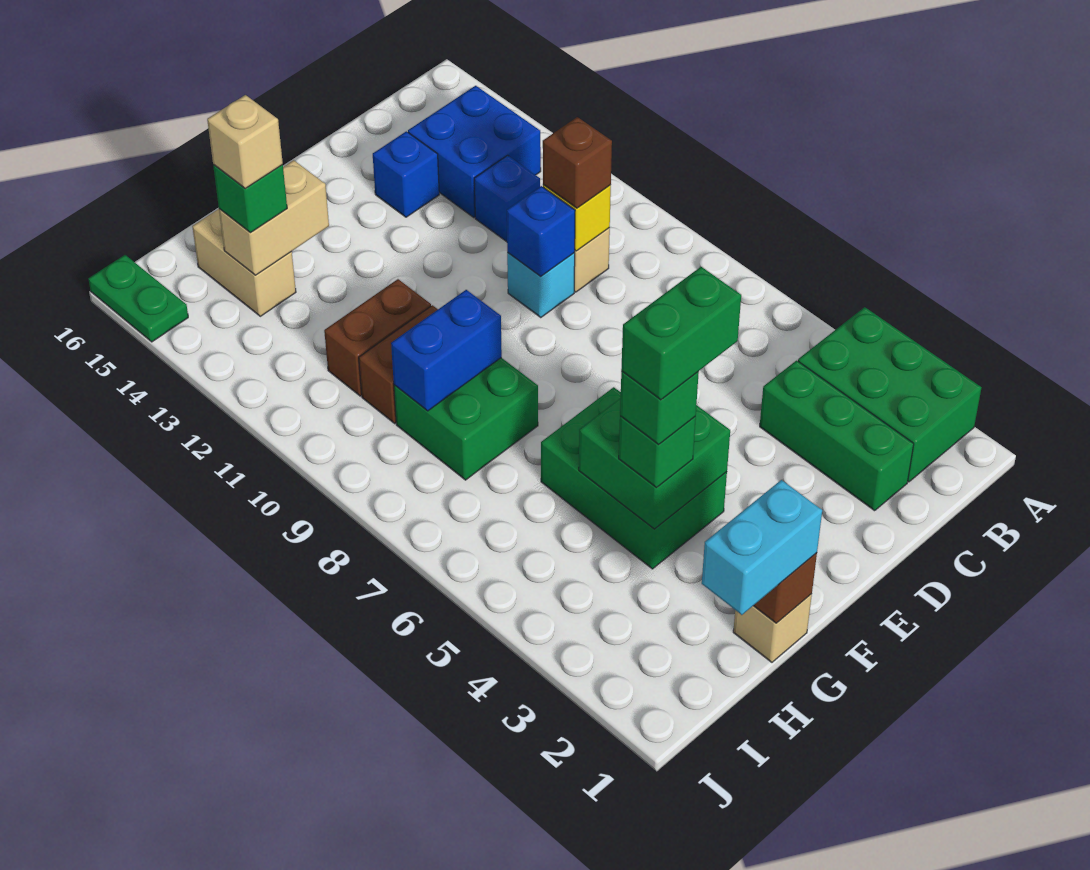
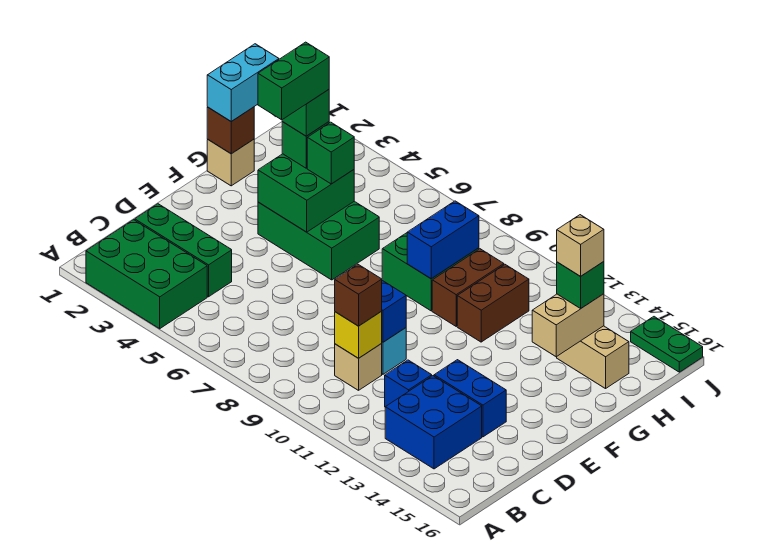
blue brick D14 level 1 -> blue brick D13:D14 level 1
none -> green brick G5 level 3

